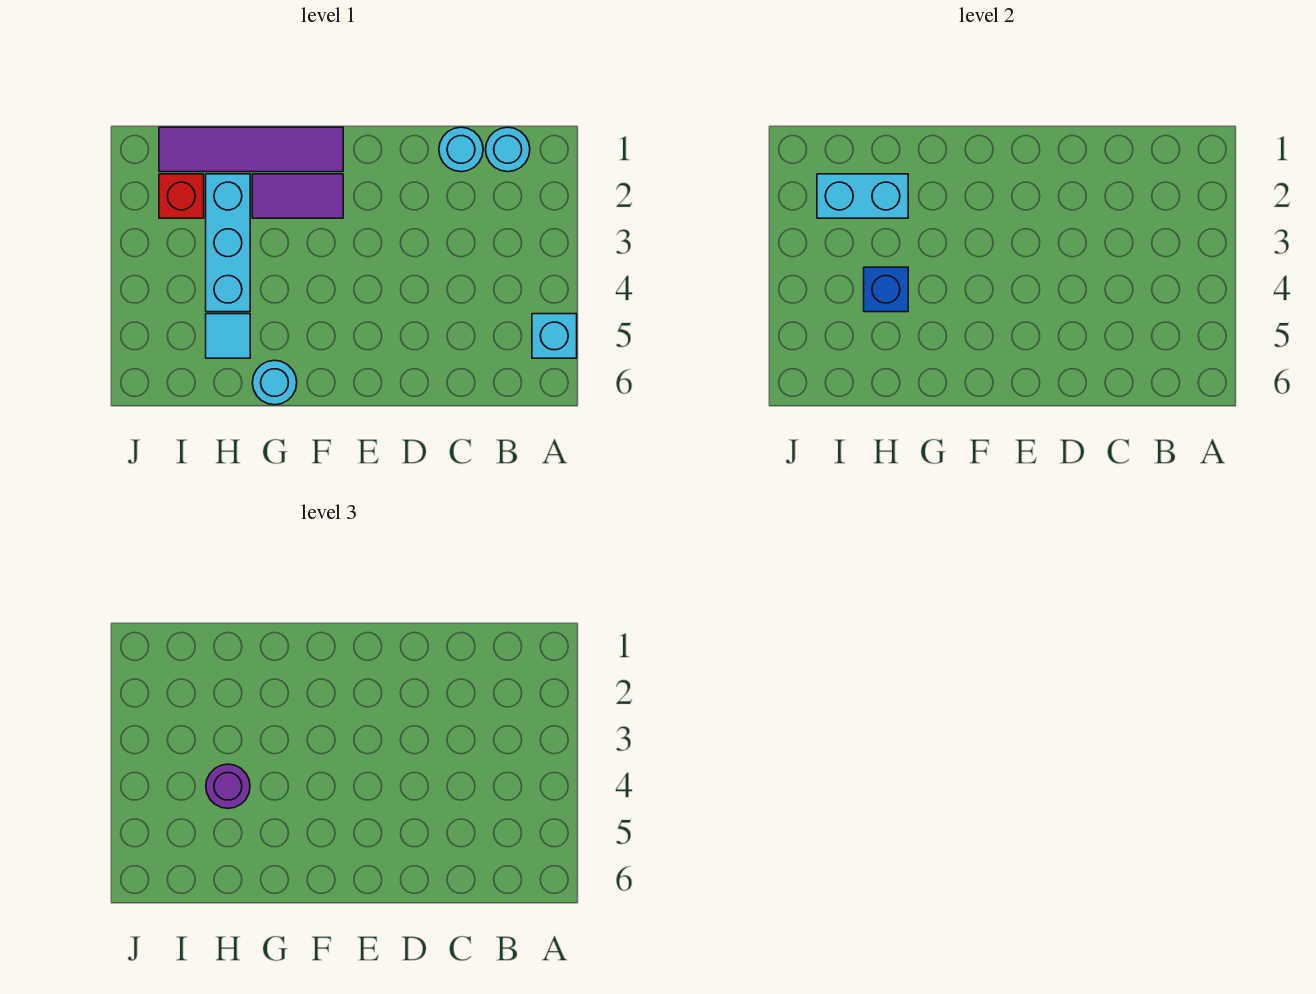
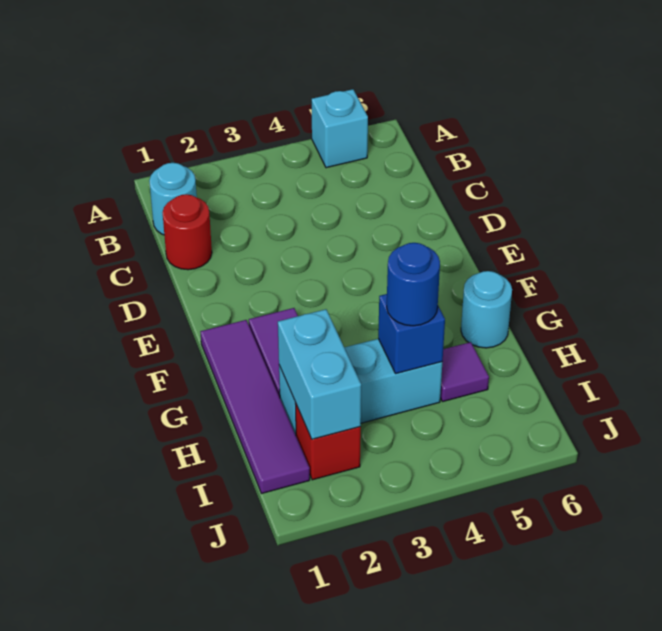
cyan round brick C1 level 1 -> red round brick C1 level 1
purple round brick H4 level 3 -> blue round brick H4 level 3
cyan tile H5 level 1 -> purple tile H5 level 1

